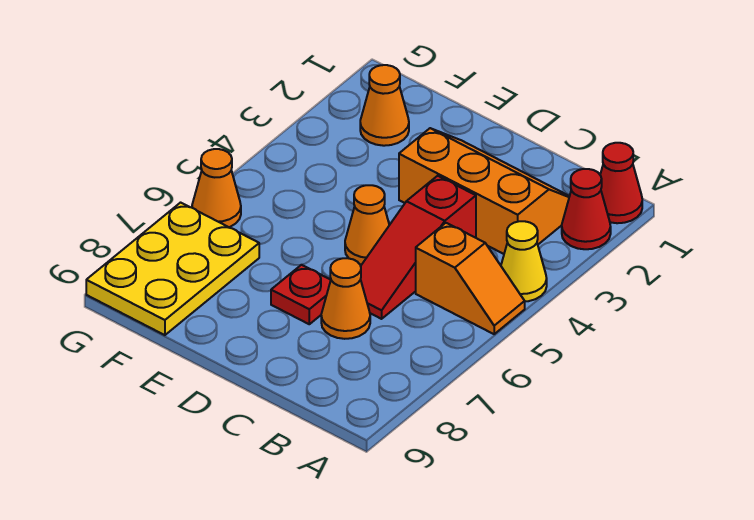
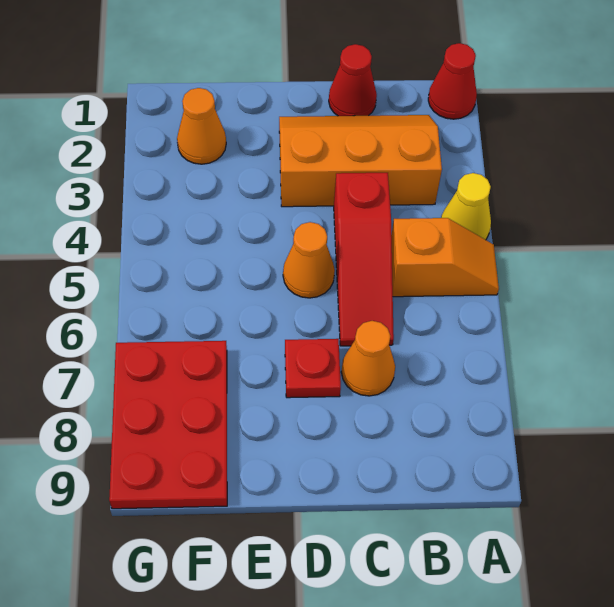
red cone A2 level 1 -> red cone C1 level 1
yellow plate F7:G9 level 1 -> red plate F7:G9 level 1
orange cone G6 level 1 -> none

